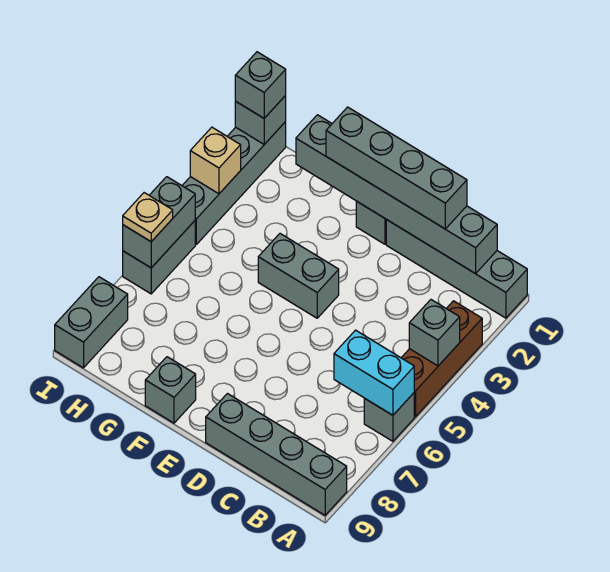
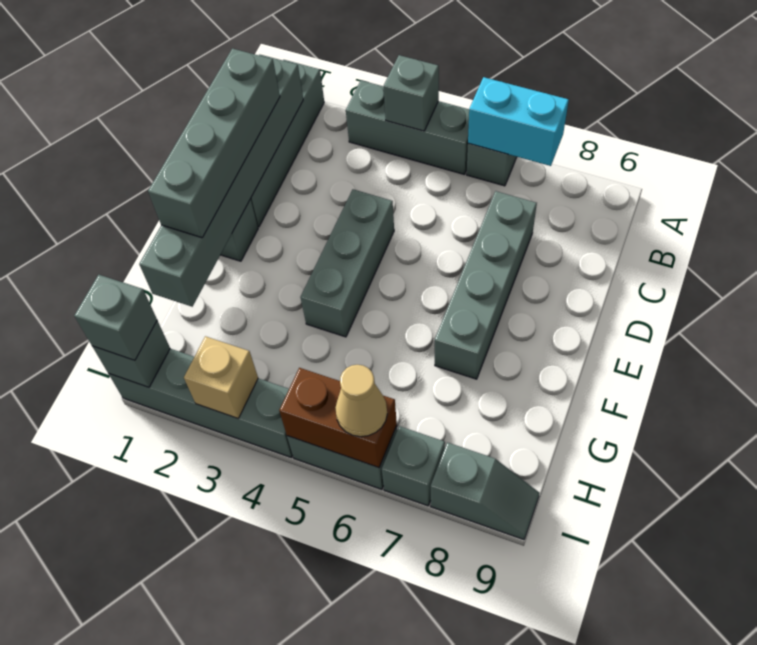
brown brick A3:A5 level 1 -> grey brick A3:A5 level 1
cyan brick A6:B6 level 2 -> cyan brick A6:A7 level 2
grey brick A9:D9 level 1 -> grey brick C7:F7 level 1
grey brick E4:F4 level 1 -> grey brick D4:F4 level 1
grey brick F9 level 1 -> grey brick I7 level 1
grey brick I5:I6 level 2 -> brown brick I5:I6 level 2
tan plate I6 level 3 -> tan cone I6 level 3
grey brick I8:I9 level 1 -> grey slope I8:I9 level 1 top 8

